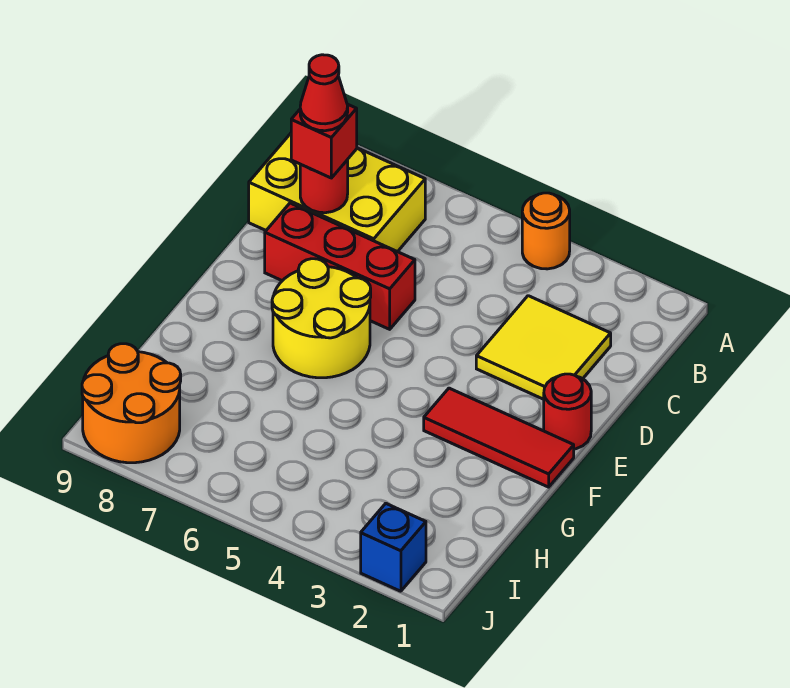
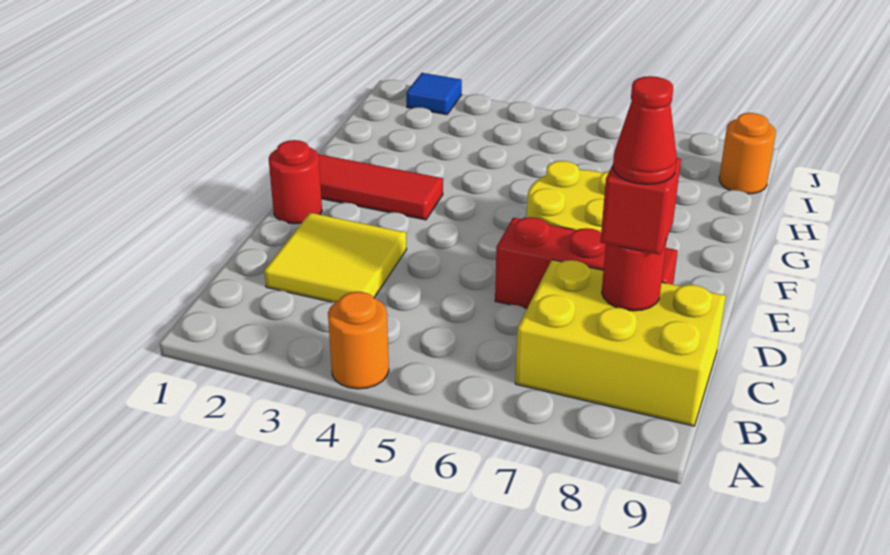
orange round brick I8:J9 level 1 -> orange round brick I9 level 1
blue brick J2 level 1 -> blue tile J2 level 1

